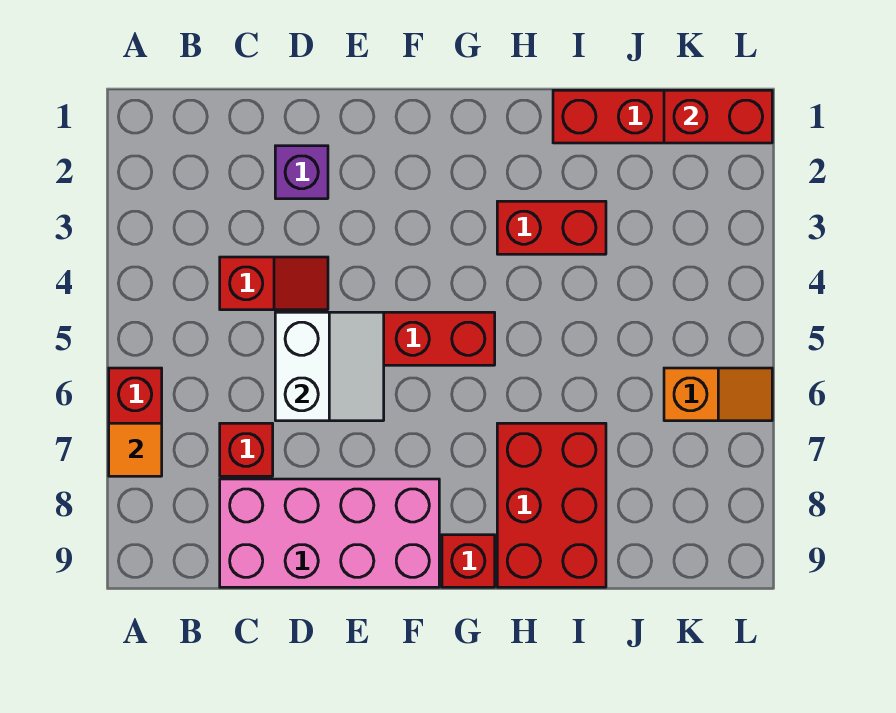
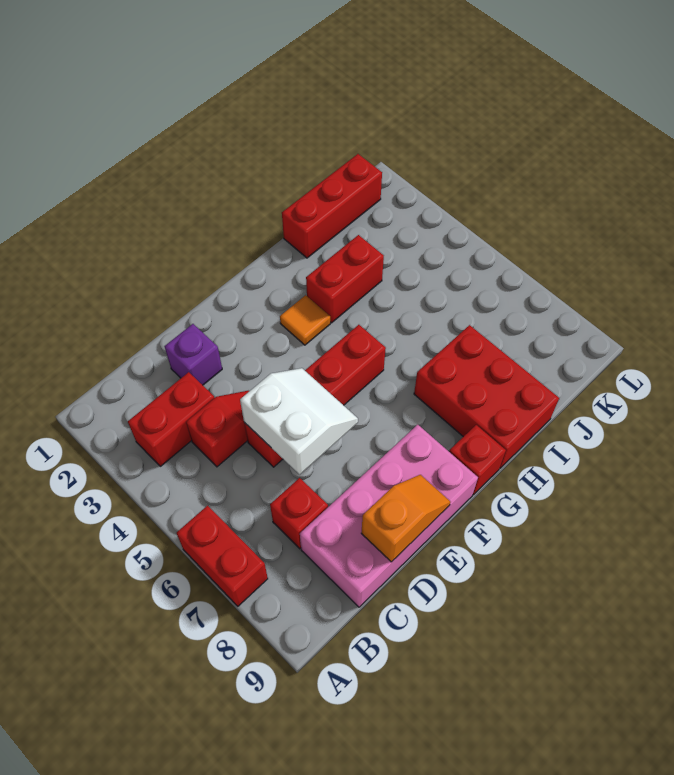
orange tile A7 level 2 -> orange tile G3 level 1
red brick K1:L1 level 2 -> red brick B3:C3 level 1
orange slope K6:L6 level 1 top K -> orange slope D9:E9 level 2 top D

